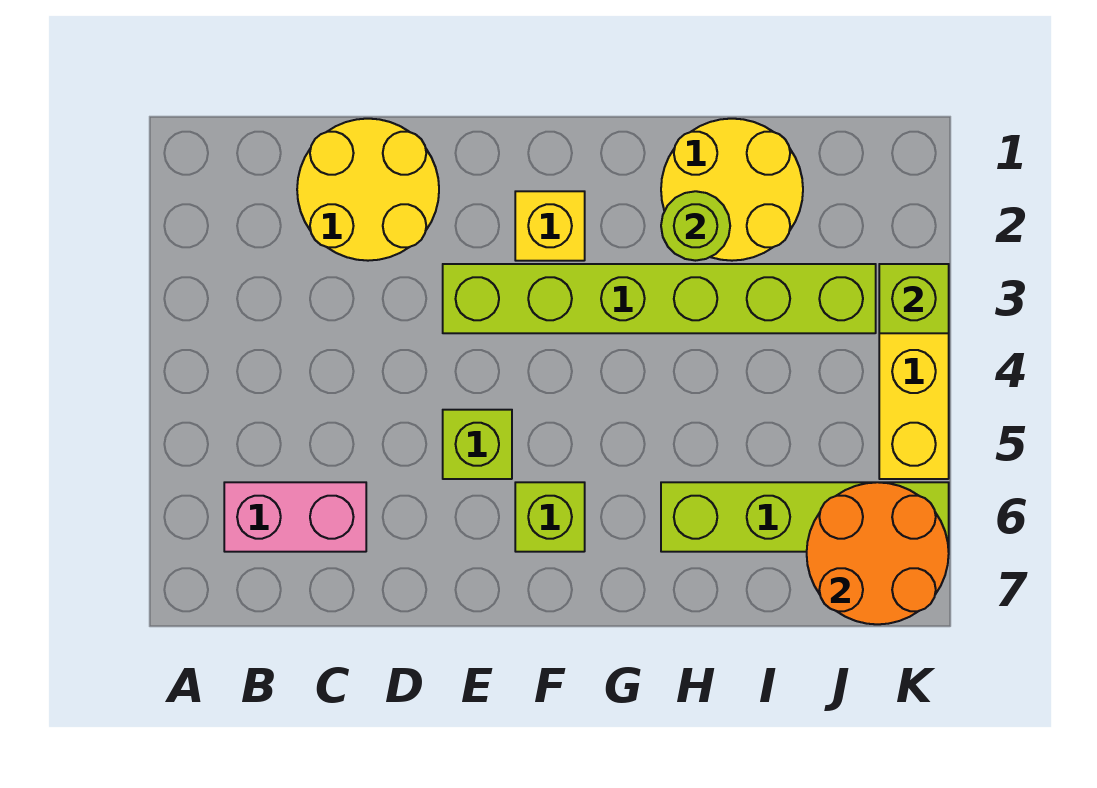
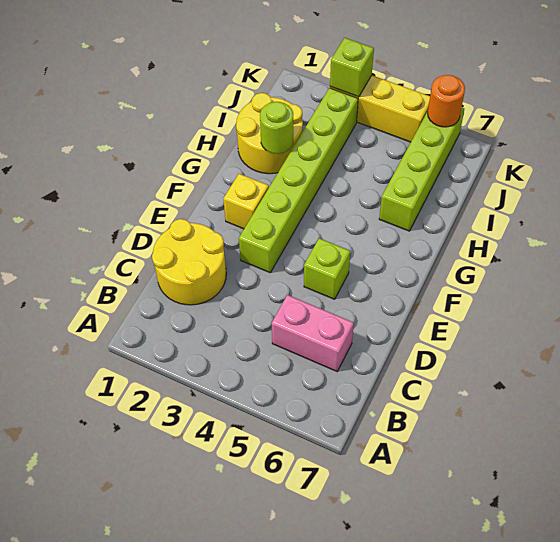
pink brick B6:C6 level 1 -> pink brick C5:C6 level 1
lime brick F6 level 1 -> none
orange round brick J6:K7 level 2 -> orange round brick K6 level 2

